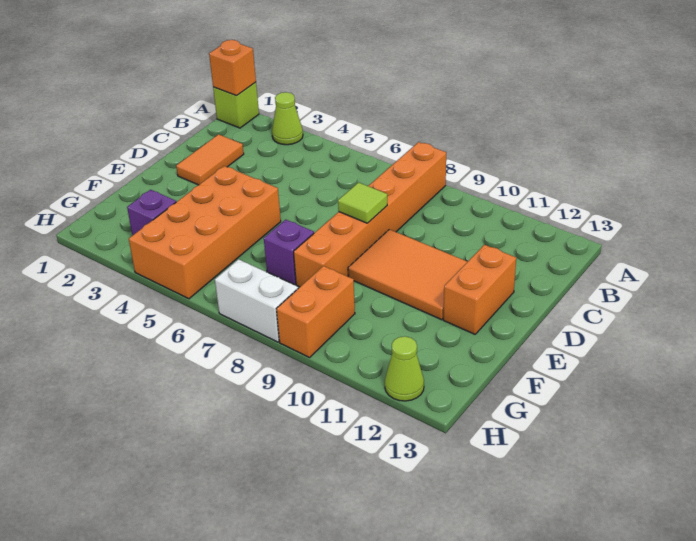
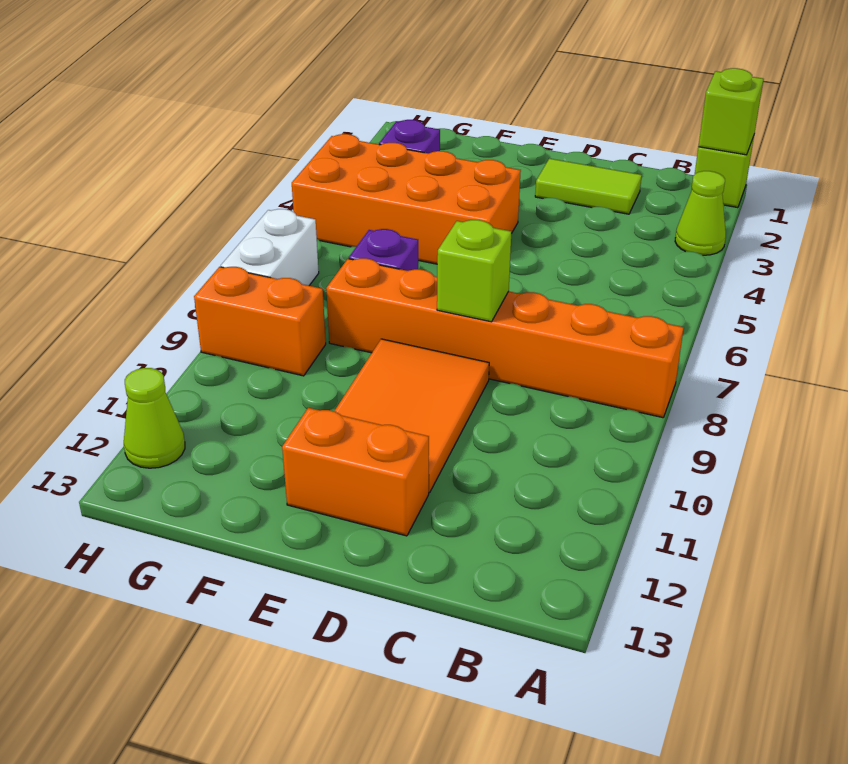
orange brick A1 level 2 -> lime brick A1 level 2
orange tile C2:D2 level 1 -> lime tile C2:D2 level 1
lime tile D8 level 2 -> lime brick D8 level 2

